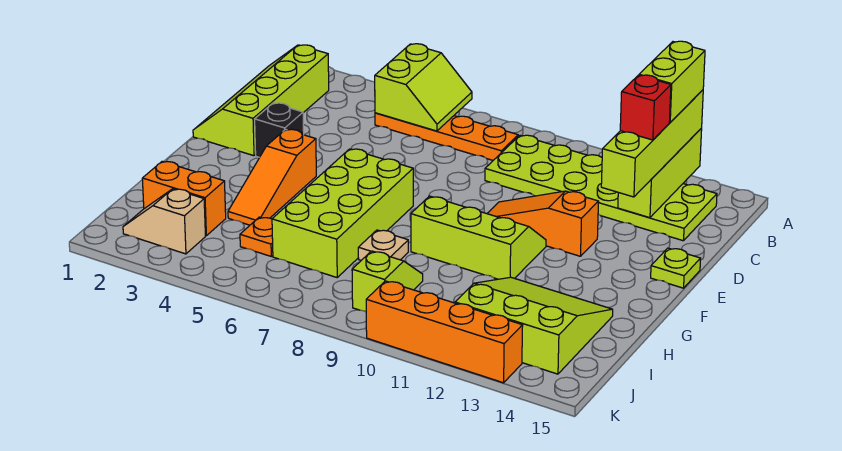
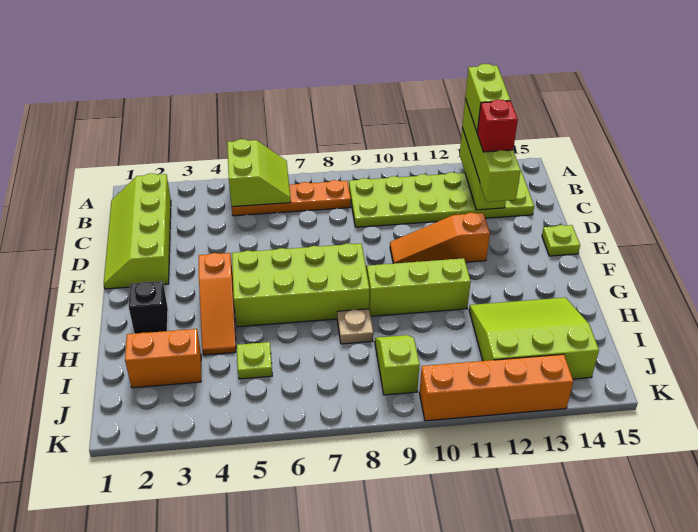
black brick E3 level 1 -> black brick G2 level 1
lime brick F6:I7 level 1 -> lime brick F5:G8 level 1
orange plate I5 level 1 -> lime plate I5 level 1
tan slope J2:J3 level 1 top 3 -> none

